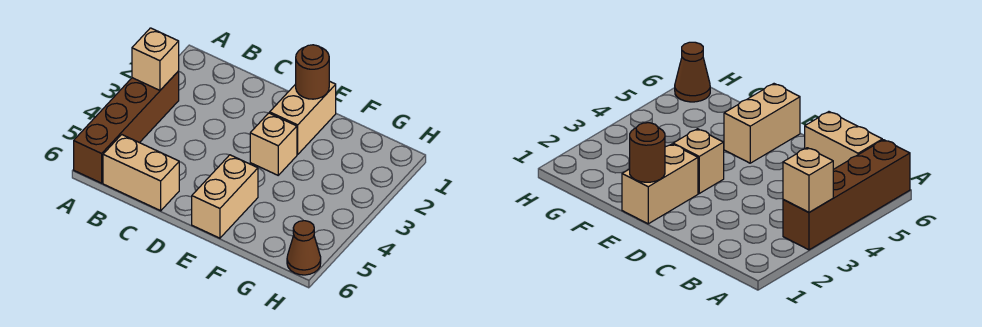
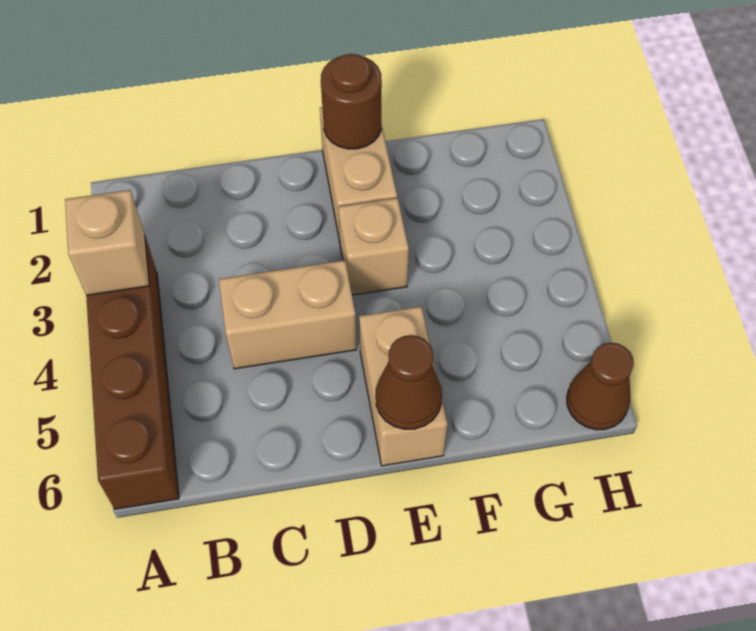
tan brick B6:C6 level 1 -> tan brick C4:D4 level 1
none -> brown cone E6 level 2

